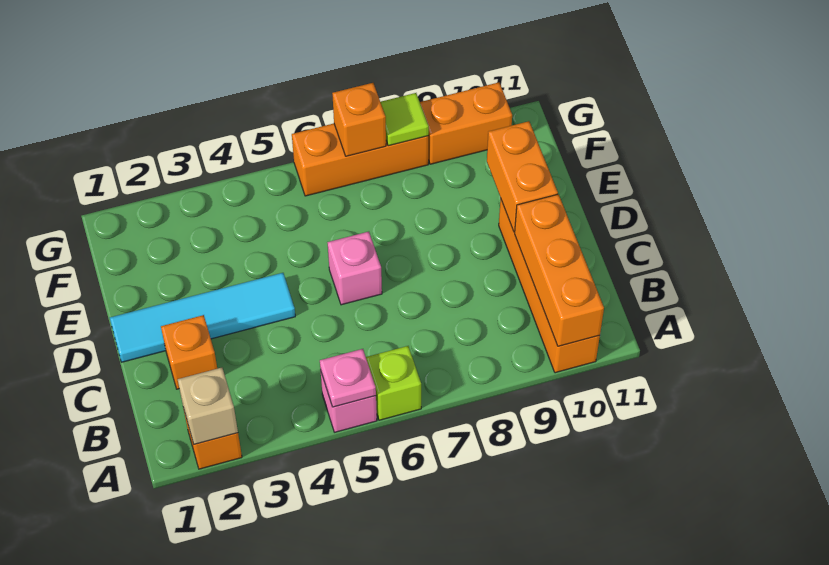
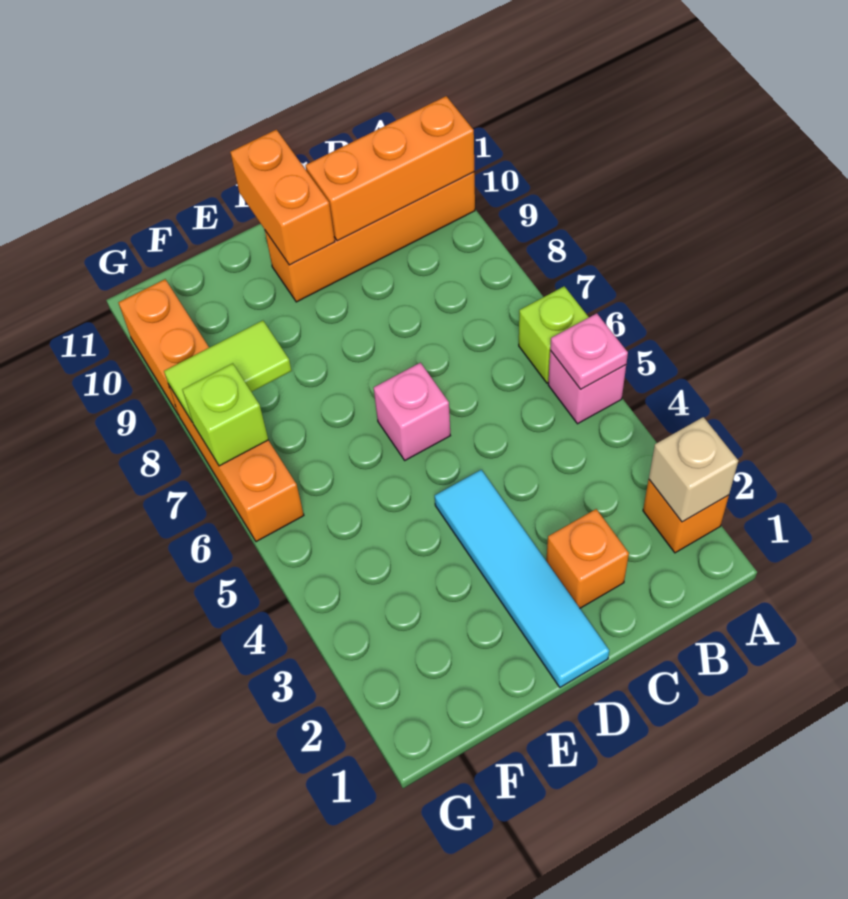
orange brick D10:E10 level 2 -> orange brick D10:D11 level 2
orange brick G7 level 2 -> lime brick G7 level 2
lime tile G8 level 2 -> lime tile F8:G8 level 2

